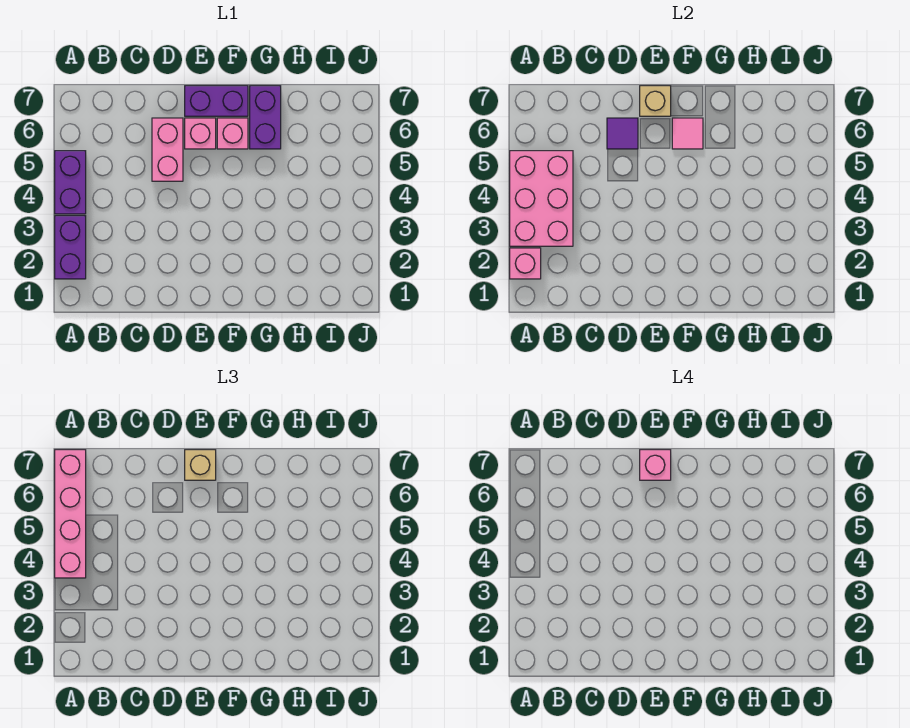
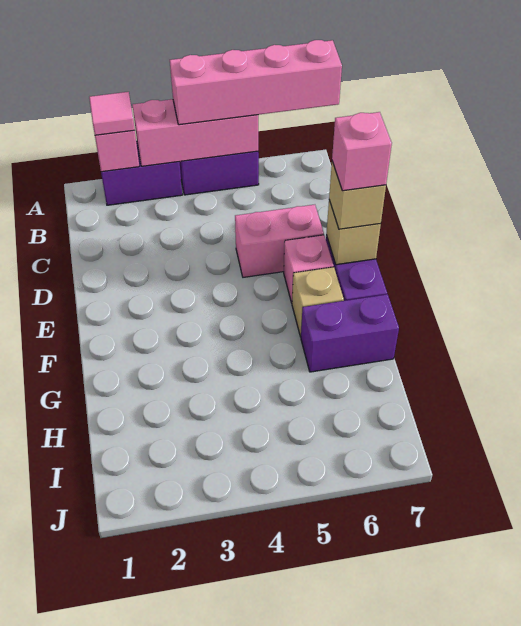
pink brick A3:B5 level 2 -> pink brick A3:A5 level 2
purple tile D6 level 2 -> none
pink brick F6 level 1 -> tan brick F6 level 1
pink tile F6 level 2 -> pink tile A2 level 3

